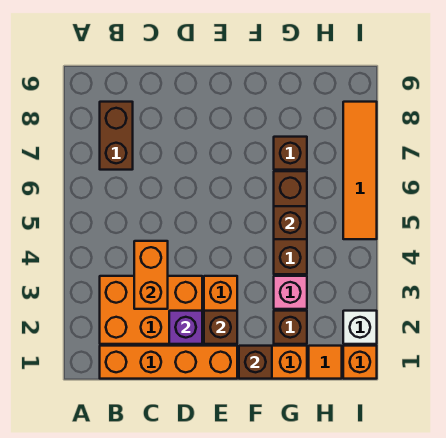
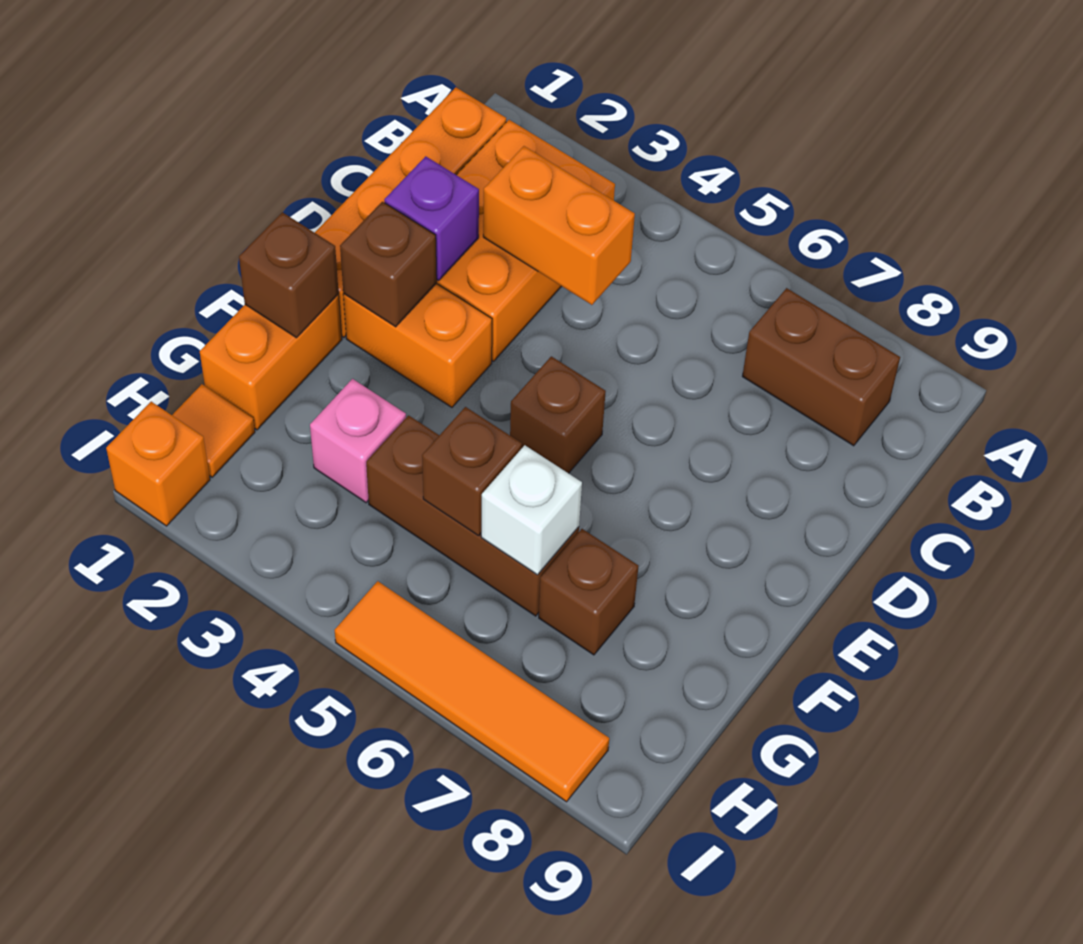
brown brick G2 level 1 -> brown brick E5 level 1
white brick I2 level 1 -> white brick G6 level 2

